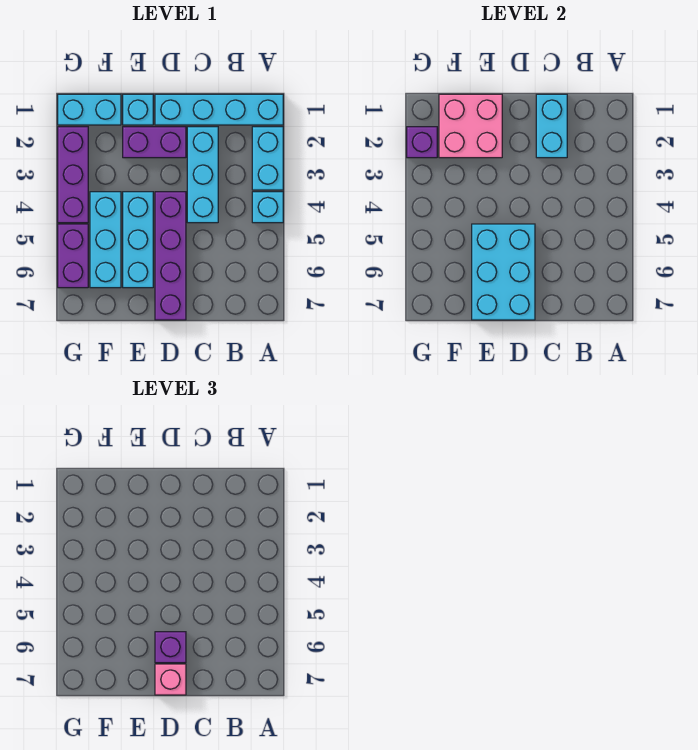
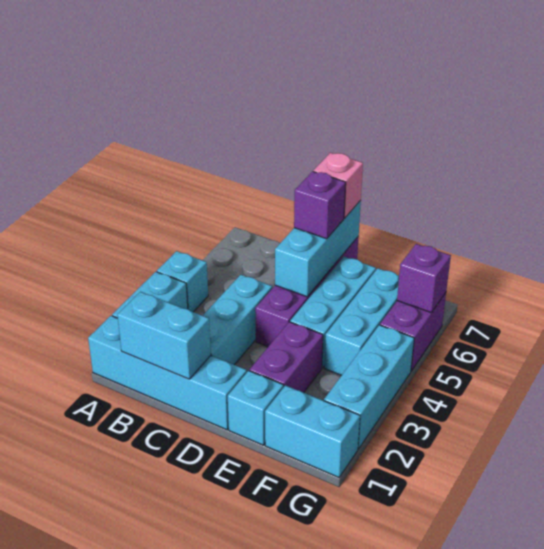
cyan brick C1:C2 level 2 -> cyan brick B1:C1 level 2
purple brick D2:E2 level 1 -> purple brick E2:E3 level 1
cyan brick D5:E7 level 2 -> cyan brick D5:D7 level 2
pink brick E1:F2 level 2 -> none
purple brick G2:G4 level 1 -> cyan brick G2:G4 level 1
purple brick G2 level 2 -> purple brick G6 level 2

